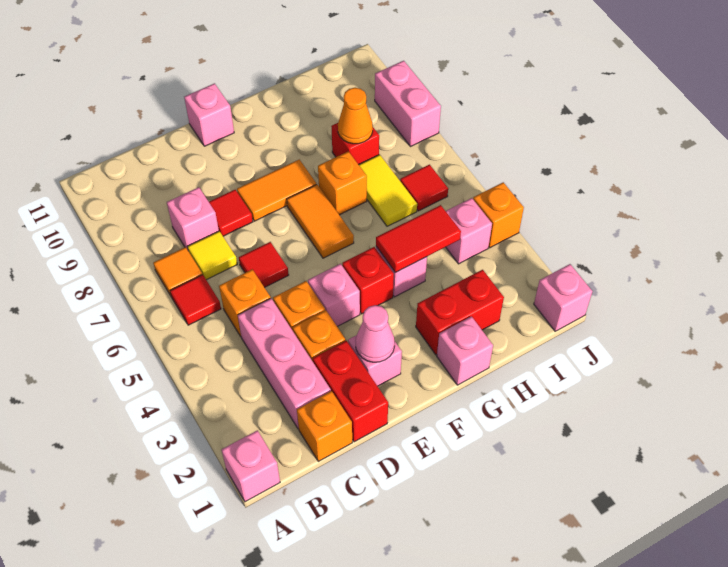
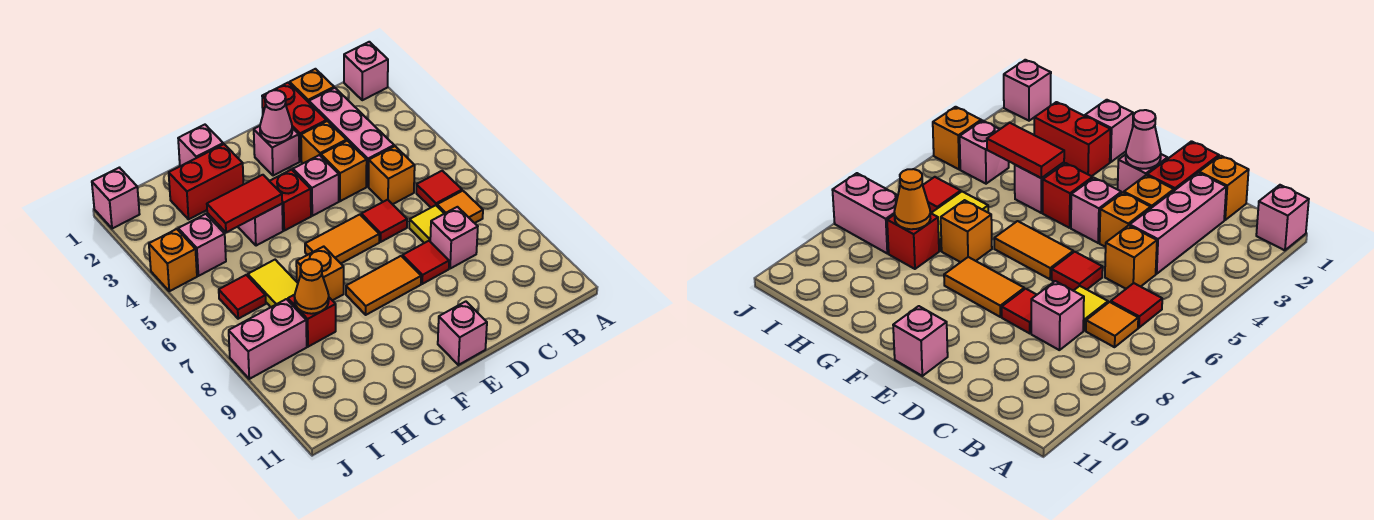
orange tile F6:F7 level 1 -> orange tile E6:F6 level 1
pink brick J8:J9 level 1 -> pink brick I8:J8 level 1

